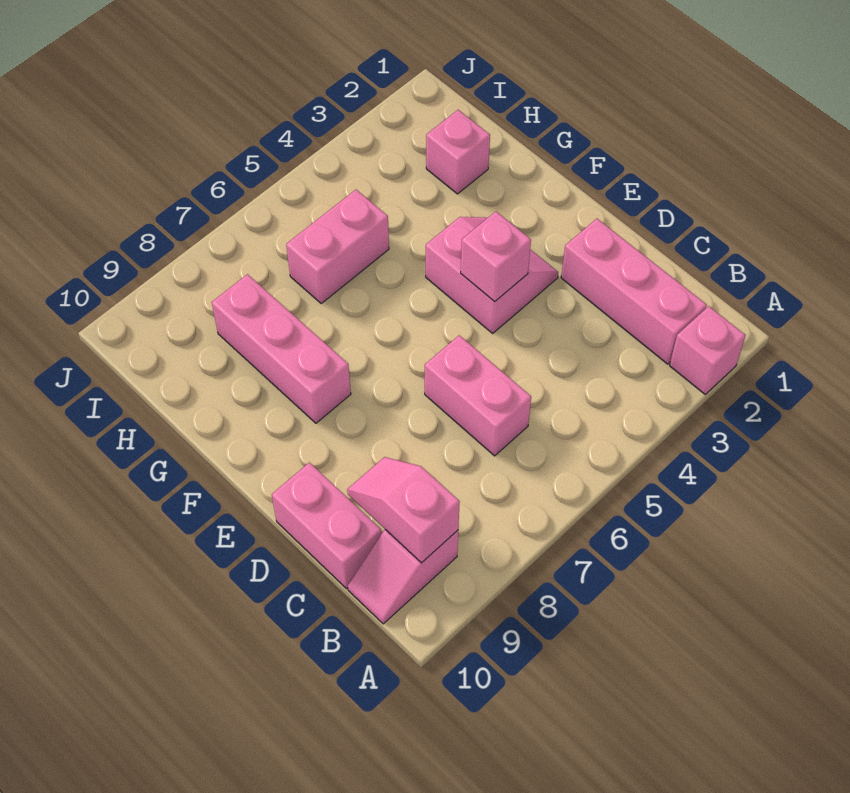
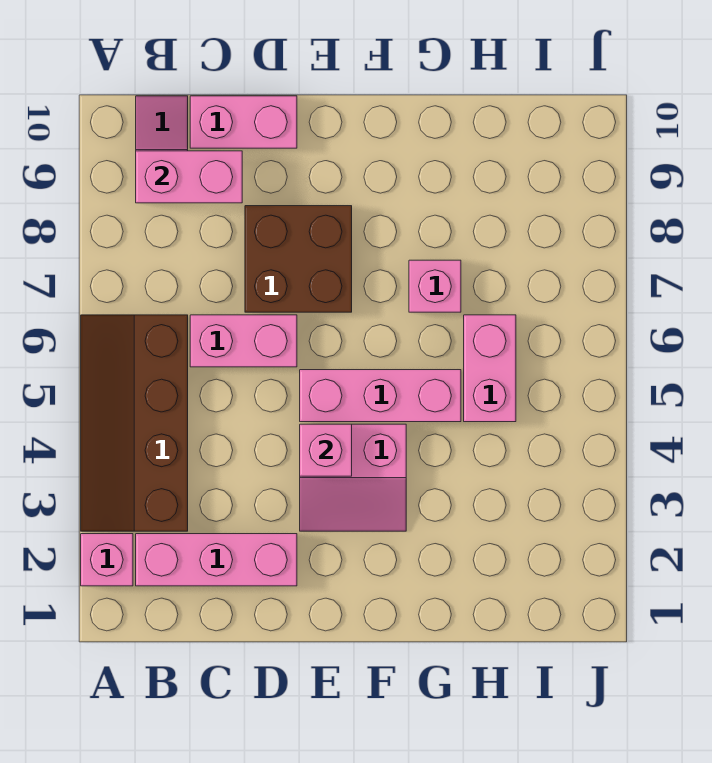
none -> brown slope A3:B6 level 1 top B
pink slope B9:C9 level 2 top B -> pink brick B9:C9 level 2
none -> brown brick D7:E8 level 1
pink brick F8:H8 level 1 -> pink brick E5:G5 level 1
pink brick H2 level 1 -> pink brick G7 level 1

